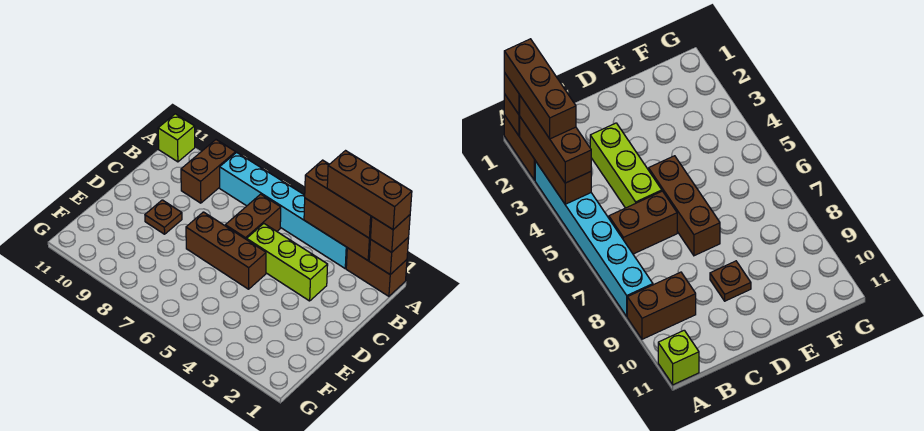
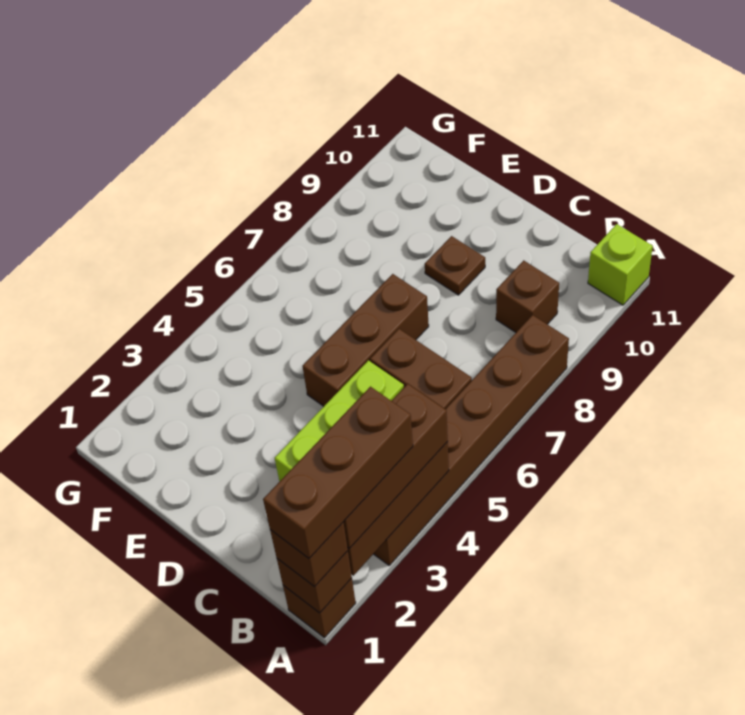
brown brick A1:A2 level 1 -> brown brick A1 level 1
cyan brick A3:A8 level 1 -> brown brick A3:A8 level 1
brown brick A9:B9 level 1 -> brown brick B9 level 1

